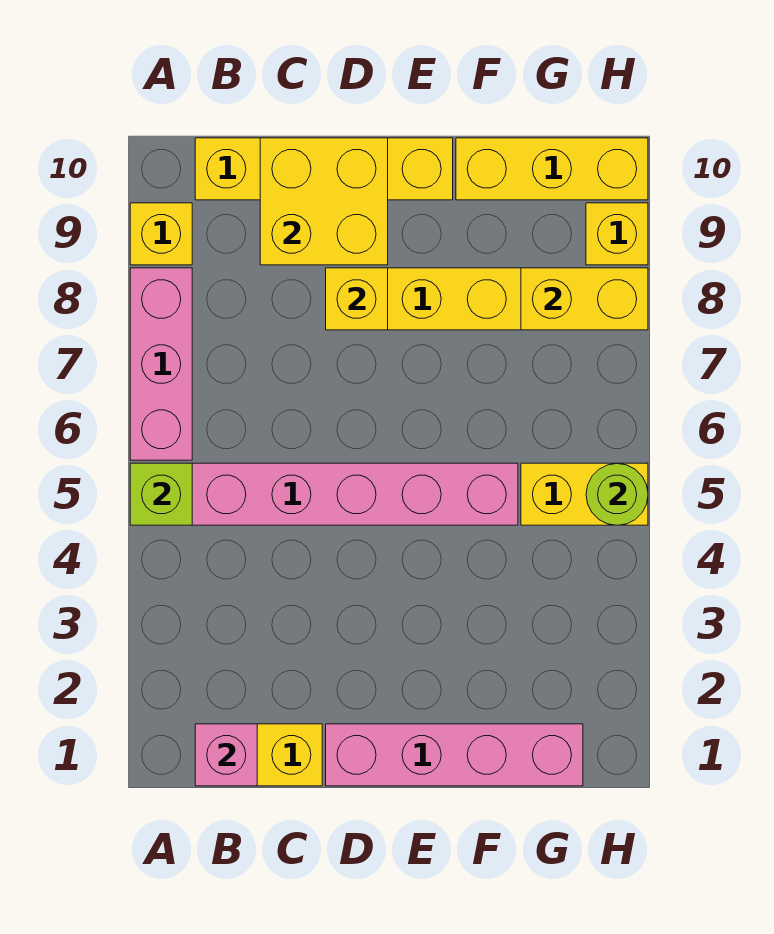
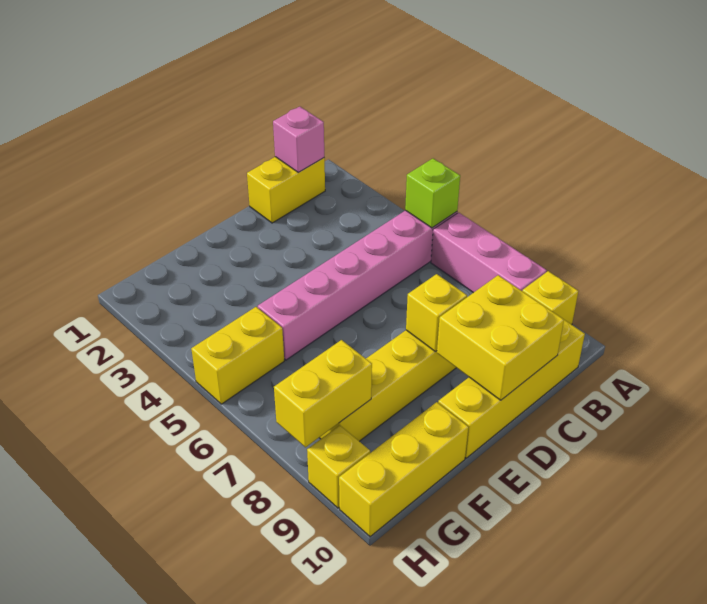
pink brick D1:G1 level 1 -> none
lime round brick H5 level 2 -> none

